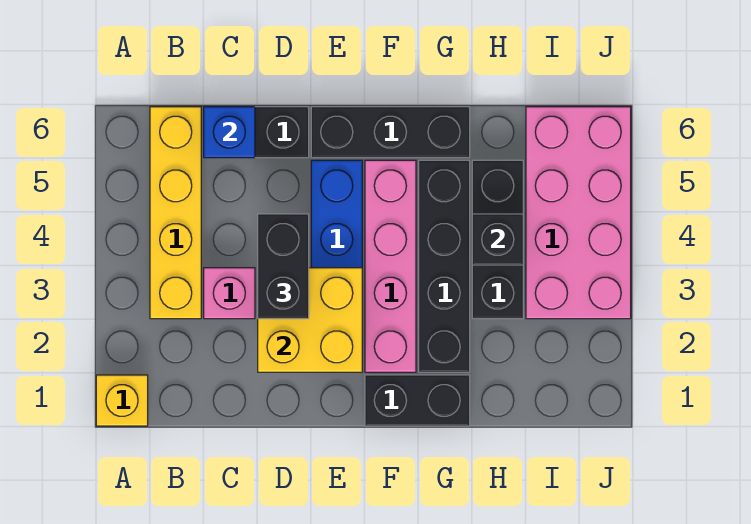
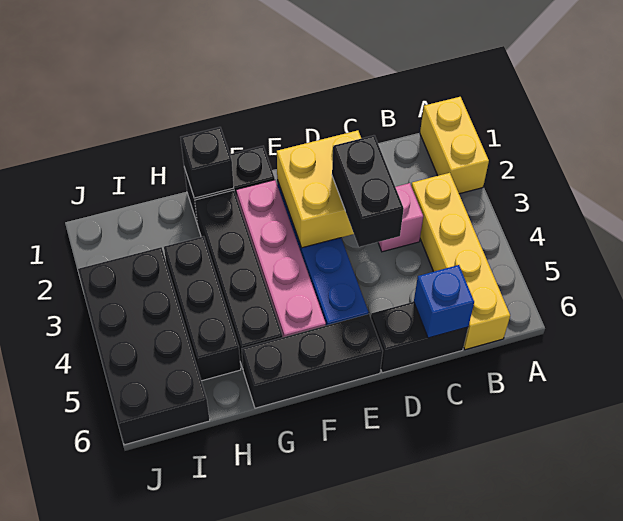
yellow brick A1 level 1 -> yellow brick A1:A2 level 1
black brick H4 level 2 -> black brick G1 level 2
pink brick I3:J6 level 1 -> black brick I3:J6 level 1

